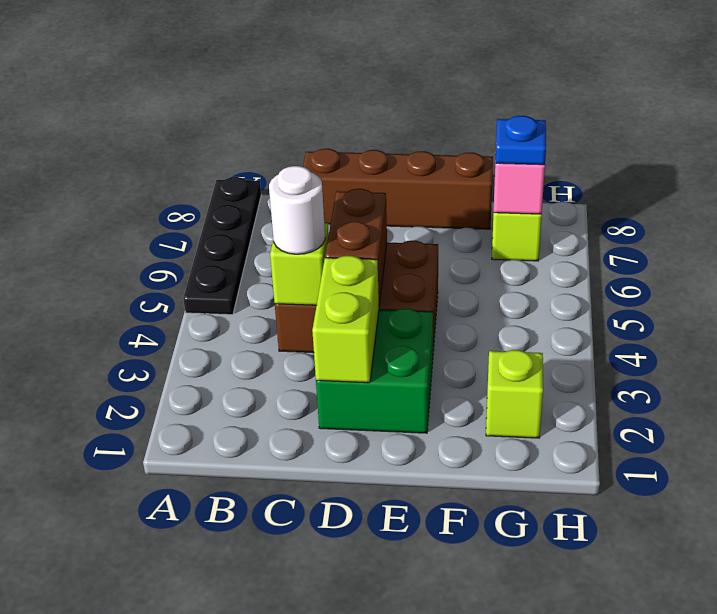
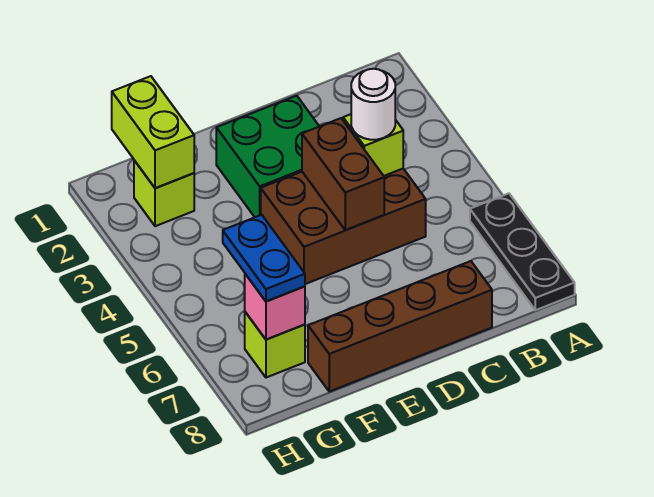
black plate A5:A8 level 1 -> black plate A6:A8 level 1
lime brick D2:D3 level 2 -> lime brick G1:G2 level 2
blue plate G7 level 3 -> blue plate G6:G7 level 3

